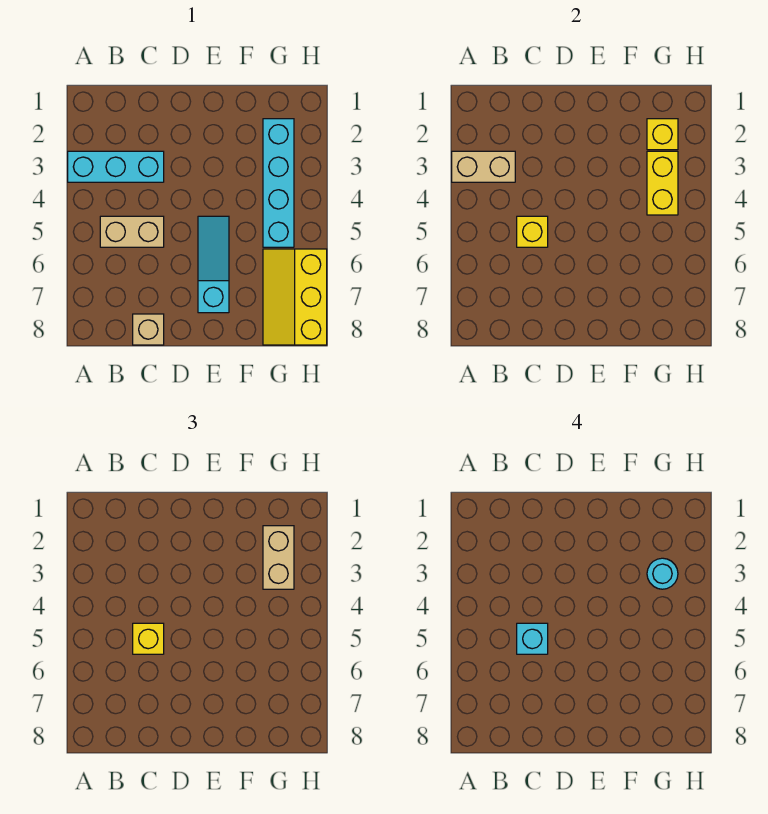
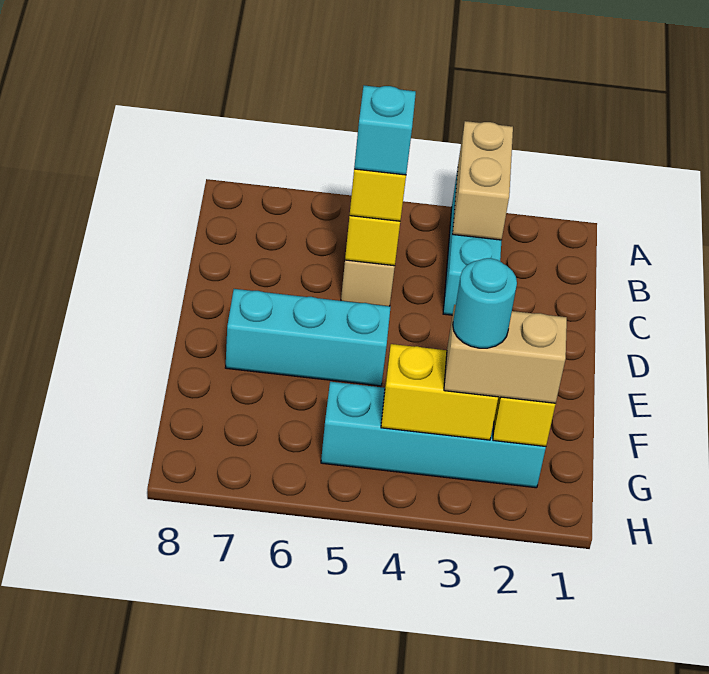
tan brick C8 level 1 -> none
cyan slope E5:E7 level 1 top 7 -> cyan brick E5:E7 level 1
yellow slope G6:H8 level 1 top H -> none

